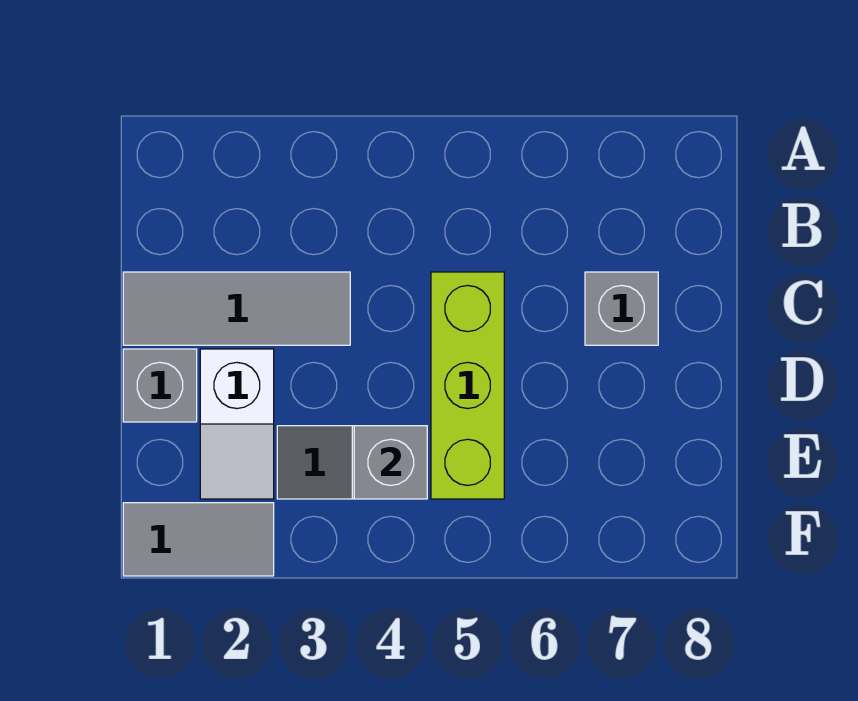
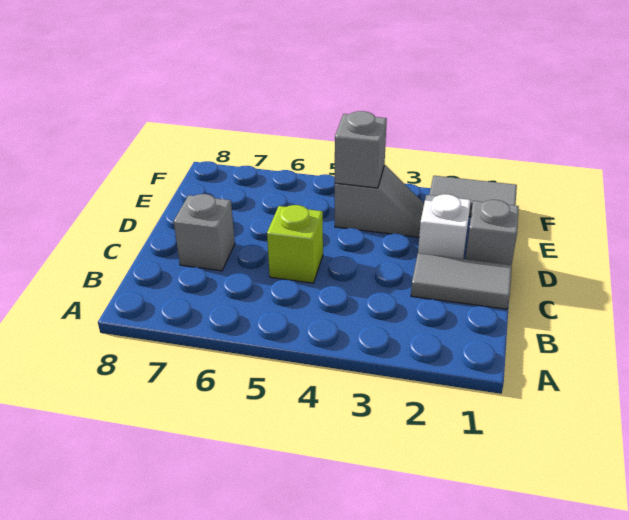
grey tile C1:C3 level 1 -> grey tile C1:C2 level 1
lime brick C5:E5 level 1 -> lime brick C5 level 1

